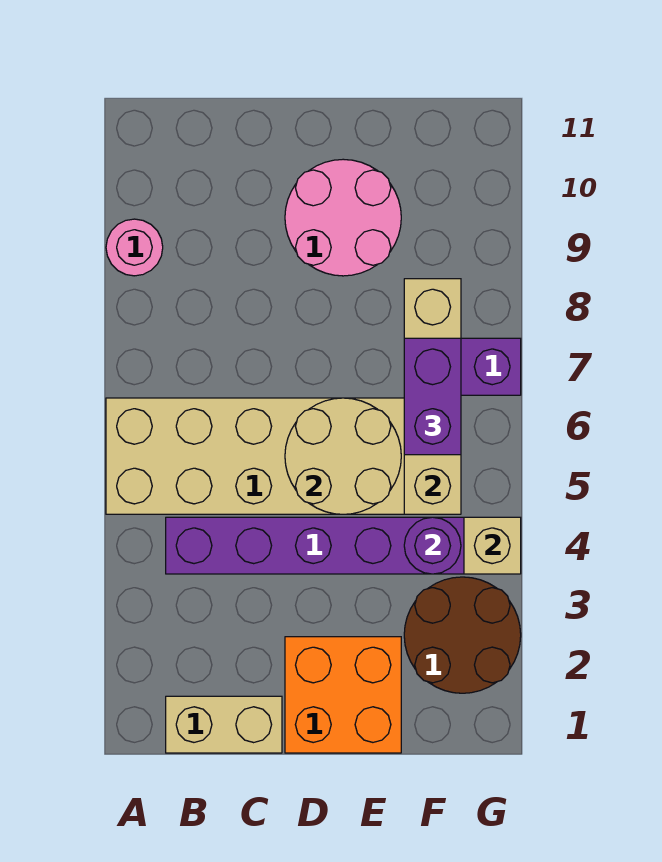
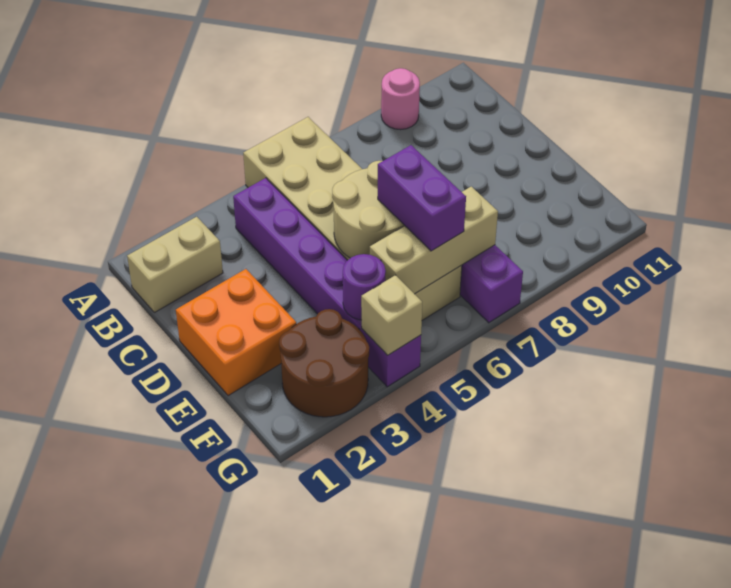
tan brick B1:C1 level 1 -> tan brick B1:B2 level 1
pink round brick D9:E10 level 1 -> none
tan brick F5:F8 level 2 -> tan brick F5:F7 level 2
purple brick F6:F7 level 3 -> purple brick E6:F6 level 3

